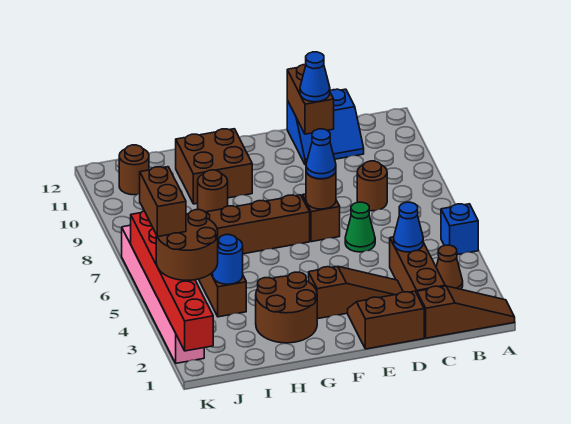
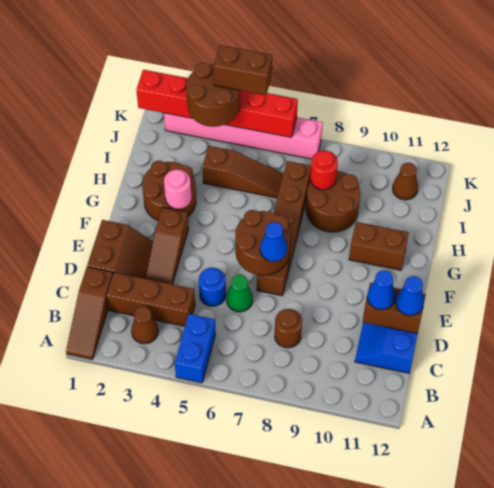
blue brick A5 level 1 -> blue brick A5:B5 level 1
blue cone C4 level 2 -> blue cone D12 level 3
brown round brick E7 level 2 -> brown round brick E6:F7 level 2
none -> pink round brick G3 level 2
brown brick G10:H11 level 1 -> brown brick G10:G11 level 1
brown round brick H9 level 1 -> brown round brick H8:I9 level 1
blue round brick I4 level 2 -> blue round brick D5 level 1
none -> red round brick I8 level 2
brown round brick J11 level 1 -> brown cone J11 level 1

